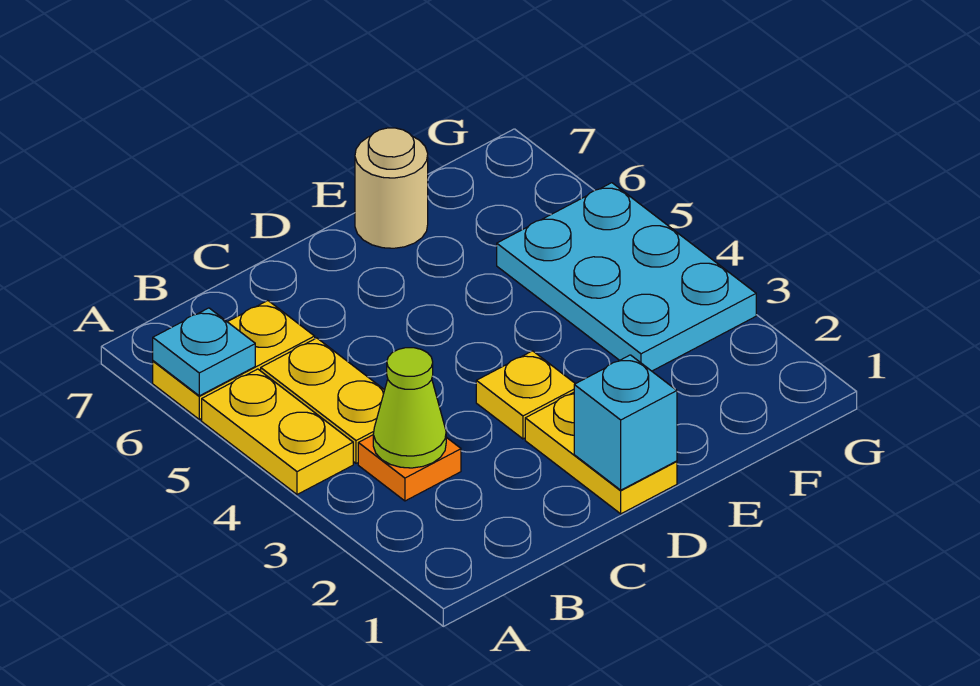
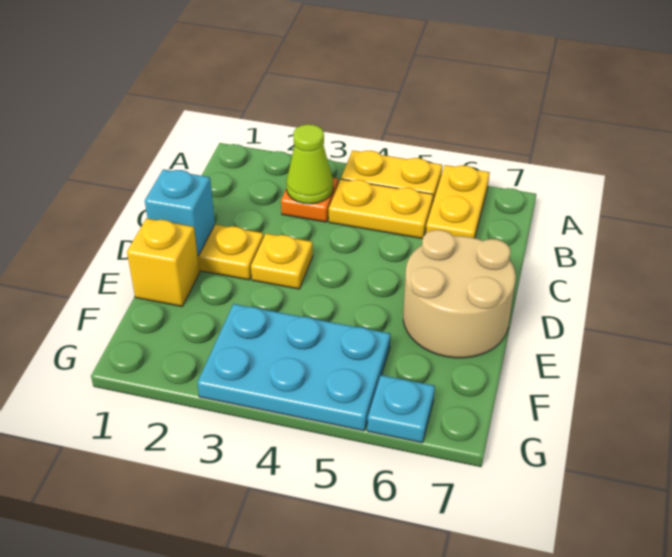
cyan plate A6 level 2 -> cyan plate G6 level 1
none -> yellow brick E1 level 1
tan round brick E7 level 1 -> tan round brick D6:E7 level 1

